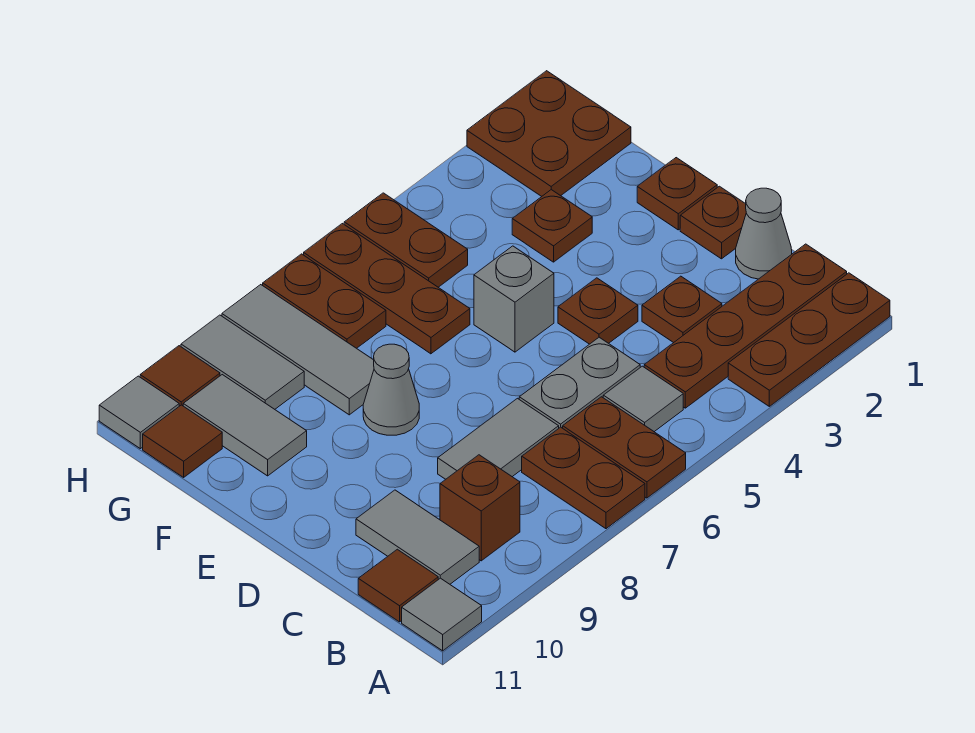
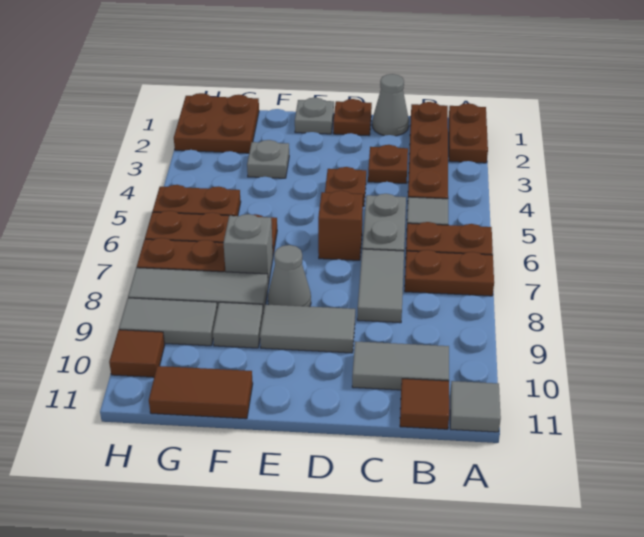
brown plate A1:A3 level 1 -> brown plate A1:A2 level 1
brown brick B9 level 1 -> brown brick D6 level 1
brown plate E1 level 1 -> grey plate E1 level 1
grey brick E5 level 1 -> grey brick F7 level 1
brown plate F3 level 1 -> grey plate F3 level 1
grey tile F10:G10 level 1 -> grey tile D9:E9 level 1
brown tile G11 level 1 -> brown tile F11:G11 level 1
grey tile H11 level 1 -> grey tile F9 level 1

